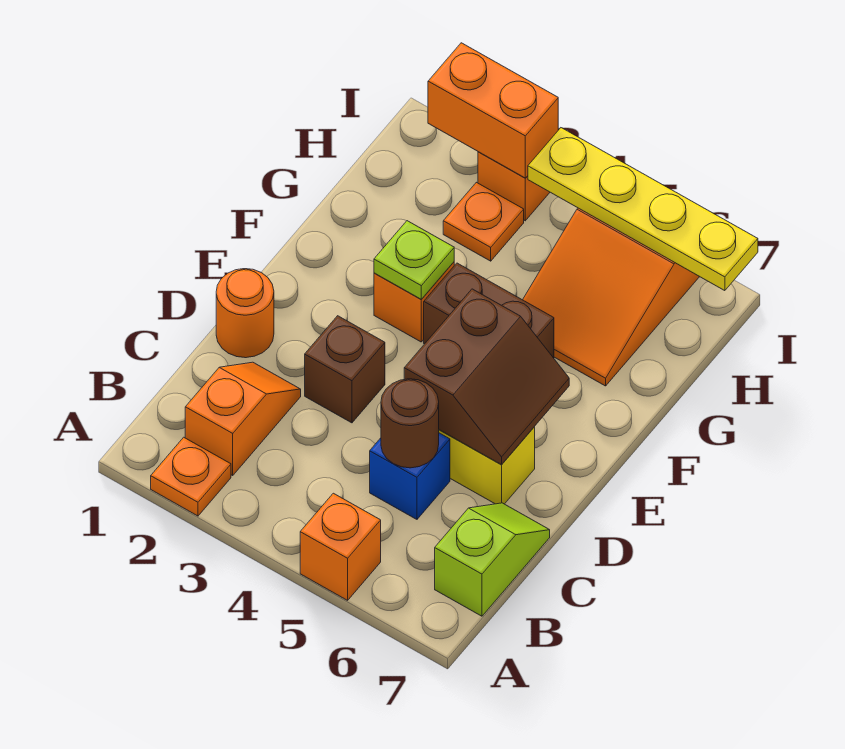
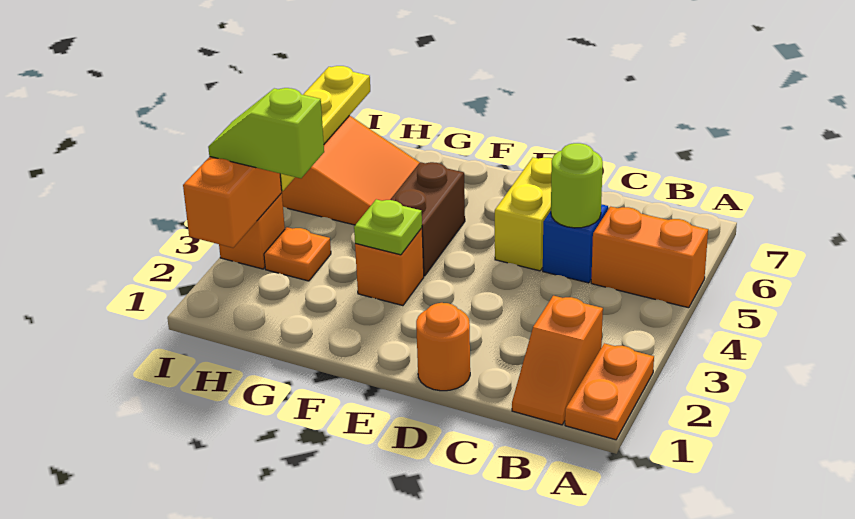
orange plate A2 level 1 -> orange plate A1:A2 level 1
orange brick A5 level 1 -> orange brick A5:B5 level 1
orange slope B2:C2 level 1 top B -> orange slope B1:B2 level 1 top 2
lime slope B7:C7 level 1 top B -> lime slope H3:I3 level 3 top H
brown round brick C5 level 2 -> lime round brick C5 level 2
brown brick D3 level 1 -> none
brown slope D5:E6 level 2 top 5 -> none

